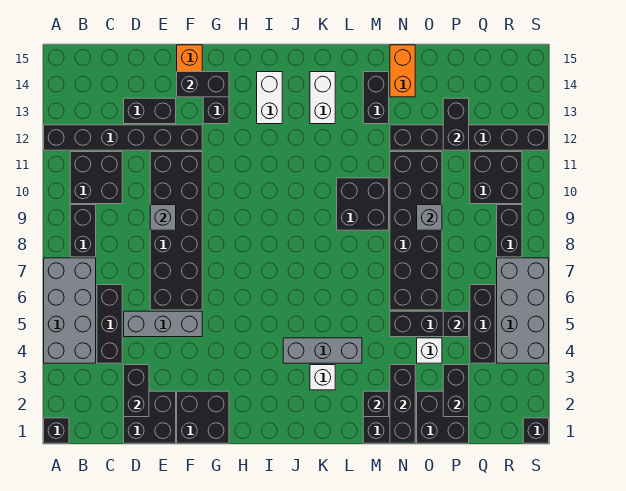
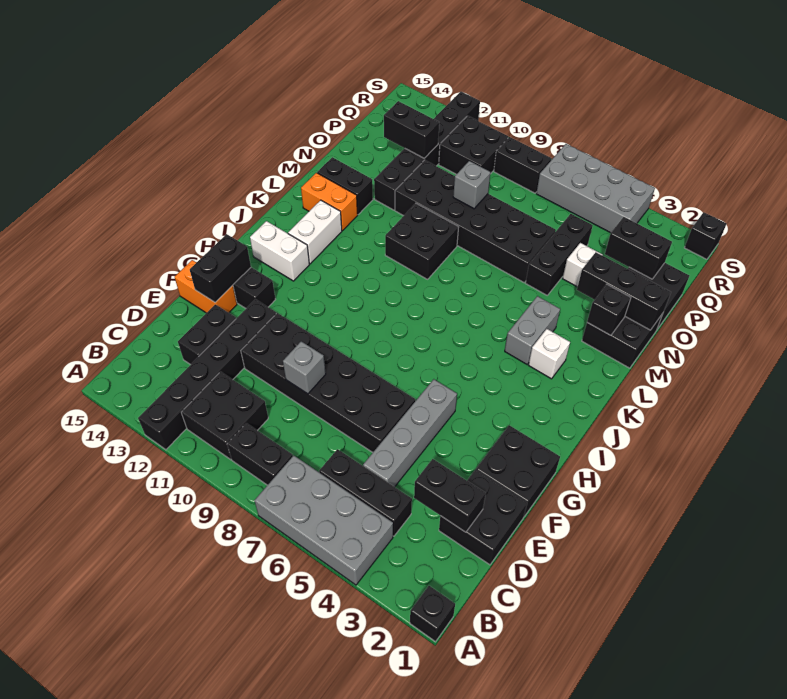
grey brick D5:F5 level 1 -> grey brick D5:G5 level 1
grey brick J4:L4 level 1 -> grey brick K4:L4 level 1
white brick K13:K14 level 1 -> white brick J13:K13 level 1
orange brick N14:N15 level 1 -> orange brick L13:L14 level 1
black brick P5 level 2 -> none
black brick Q4:Q6 level 1 -> none

